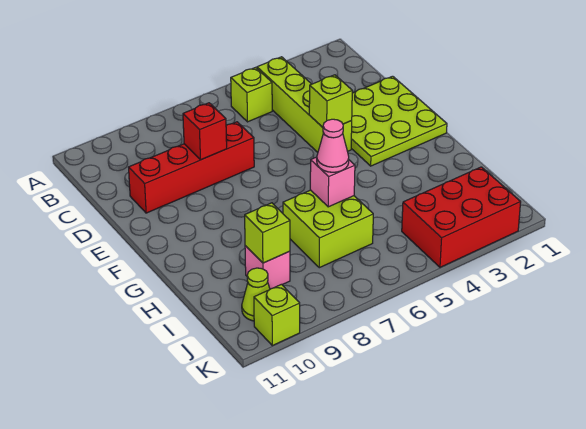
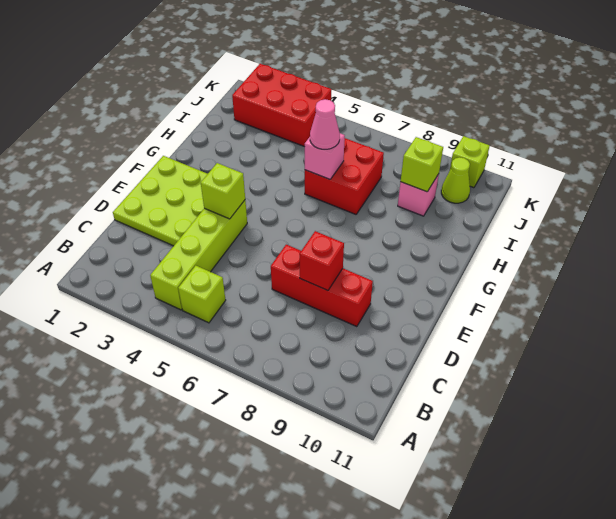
red brick D7:D10 level 1 -> red brick D7:D9 level 1
lime brick H6:I7 level 1 -> red brick H6:I7 level 1

